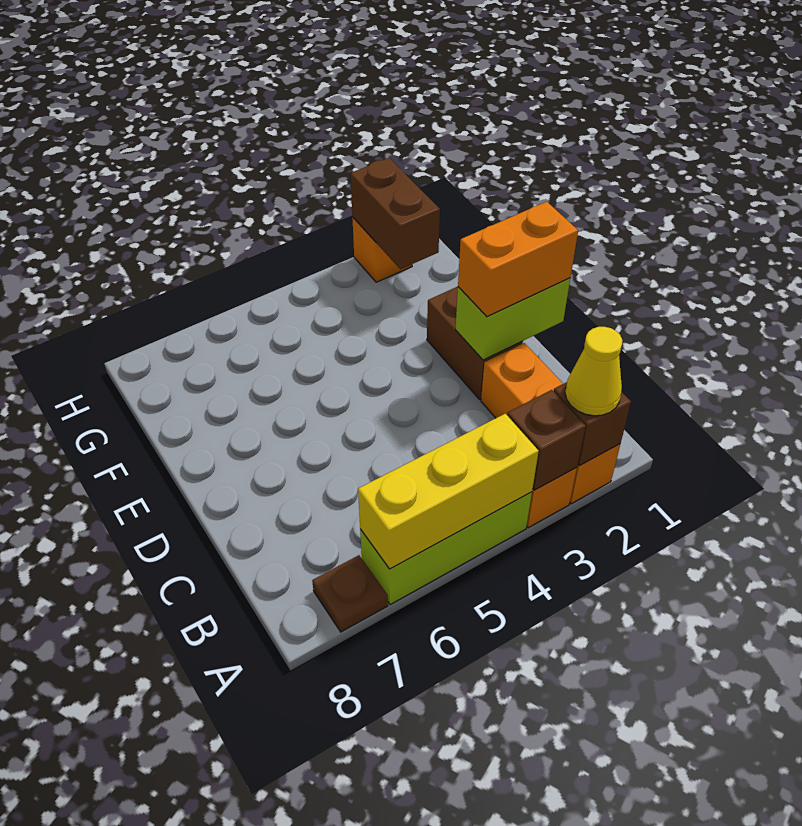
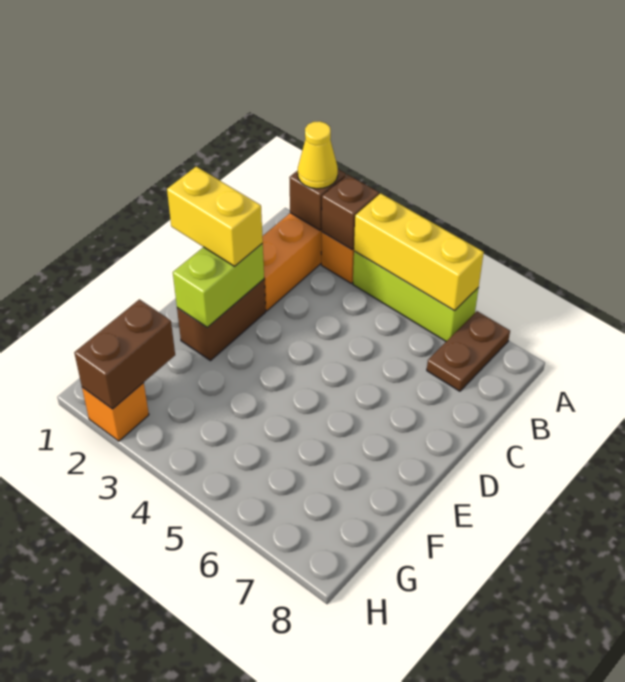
brown plate A7 level 1 -> brown plate A7:B7 level 1
lime brick D1:D2 level 2 -> lime brick D2:E2 level 2
orange brick D1:D2 level 3 -> yellow brick D1:D2 level 3

